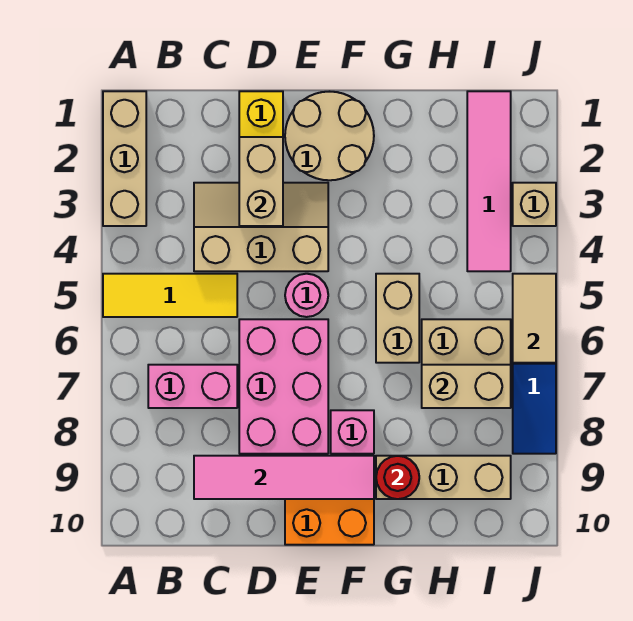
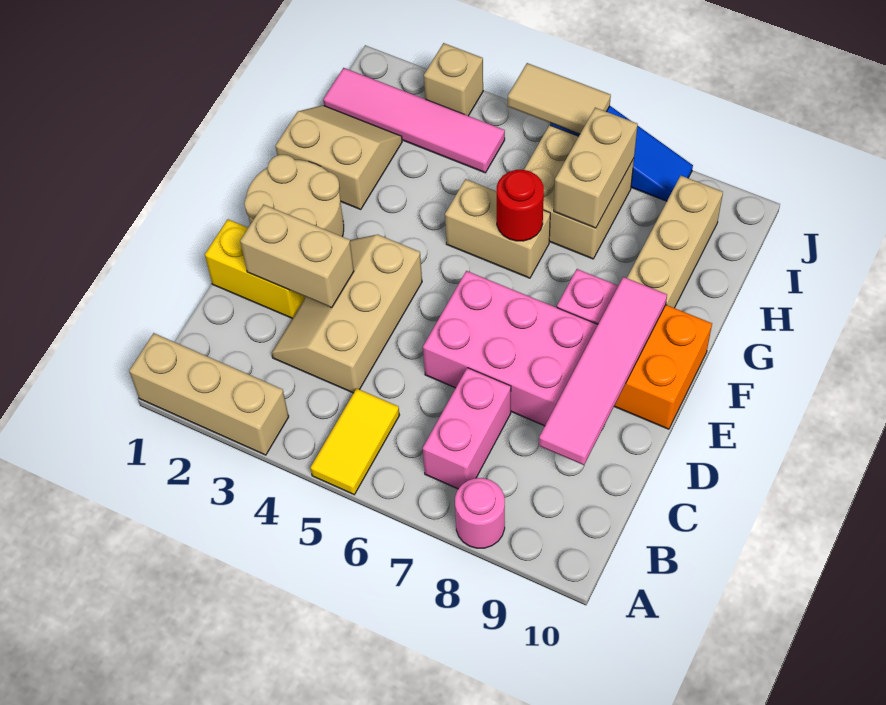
yellow tile A5:C5 level 1 -> yellow tile A5:B5 level 1
pink round brick E5 level 1 -> pink round brick A8 level 1
none -> tan slope G1:H2 level 1 top G
red round brick G9 level 2 -> red round brick G6 level 2

